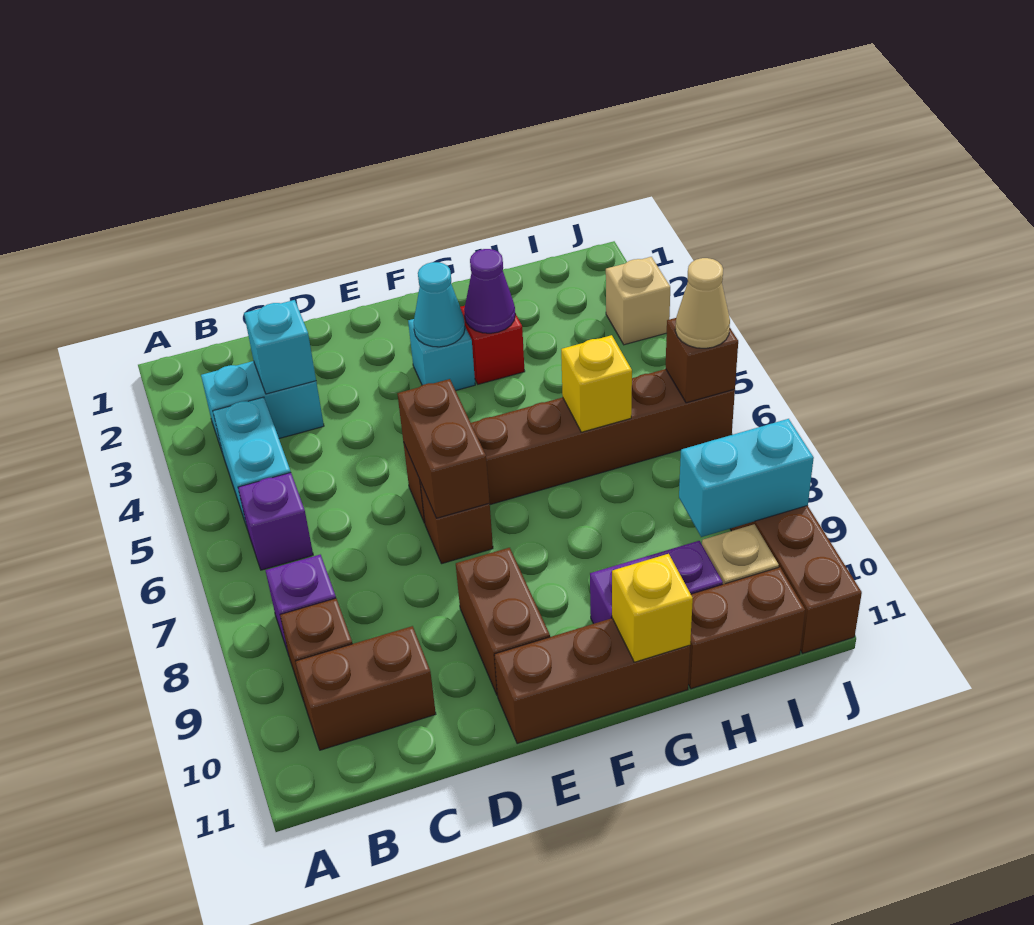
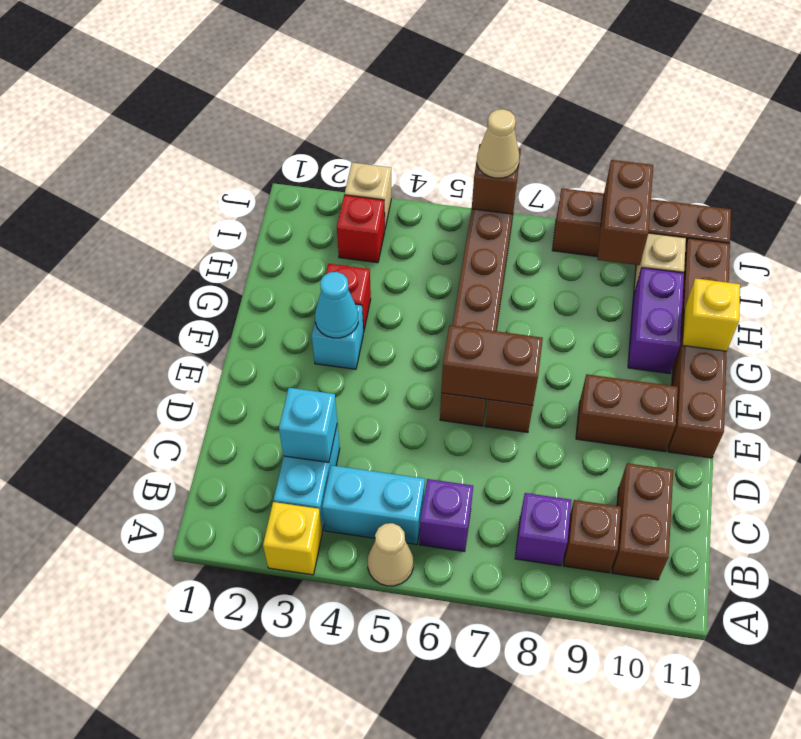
none -> tan cone A5 level 1
purple cone G3 level 2 -> none
yellow brick H6 level 2 -> yellow brick A3 level 1
none -> red brick I3 level 1
cyan brick I9:J9 level 2 -> brown brick I9:J9 level 2

